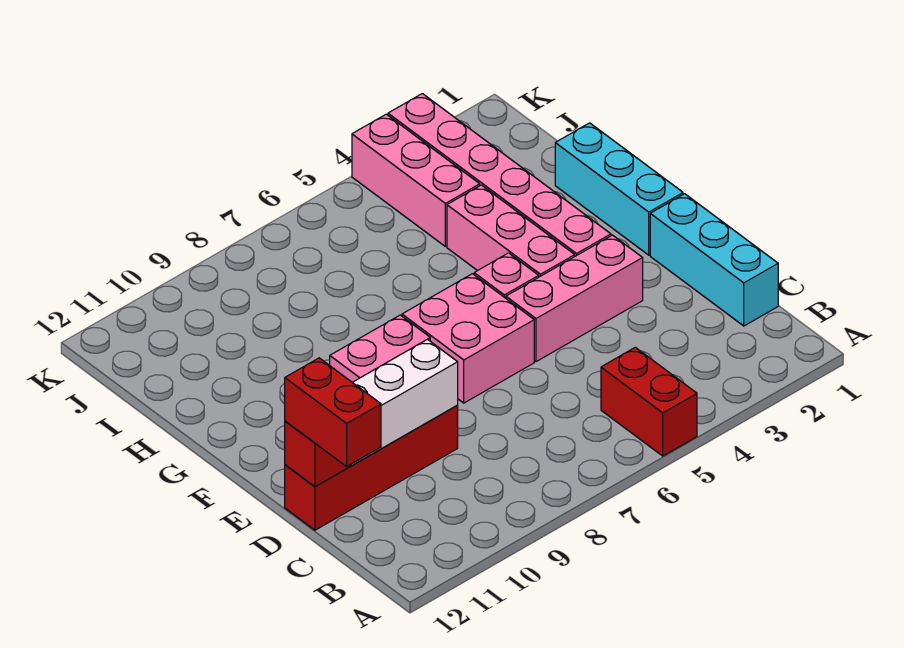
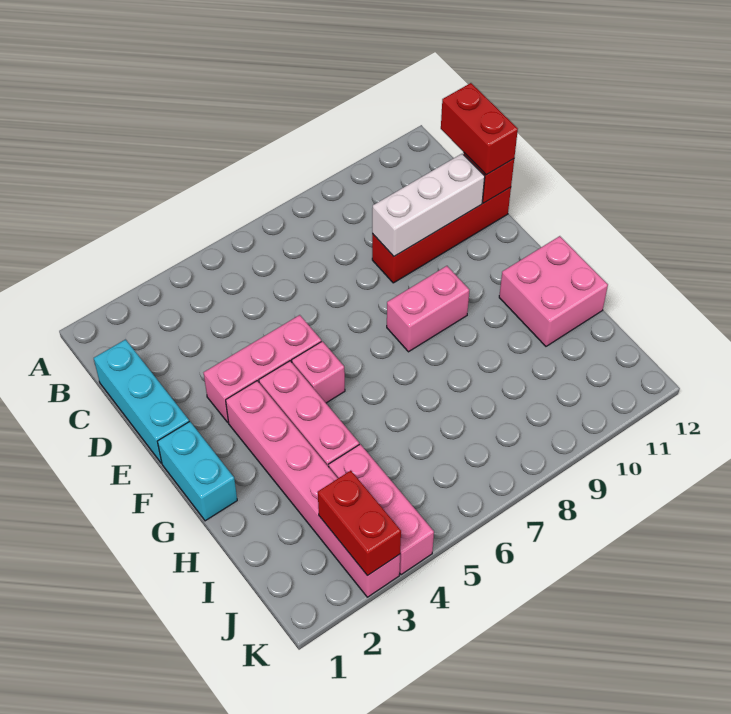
red brick A5:B5 level 1 -> red brick J3:K3 level 2
pink brick E6:F7 level 1 -> pink brick G11:H12 level 1
cyan brick F1:H1 level 1 -> cyan brick F1:G1 level 1

